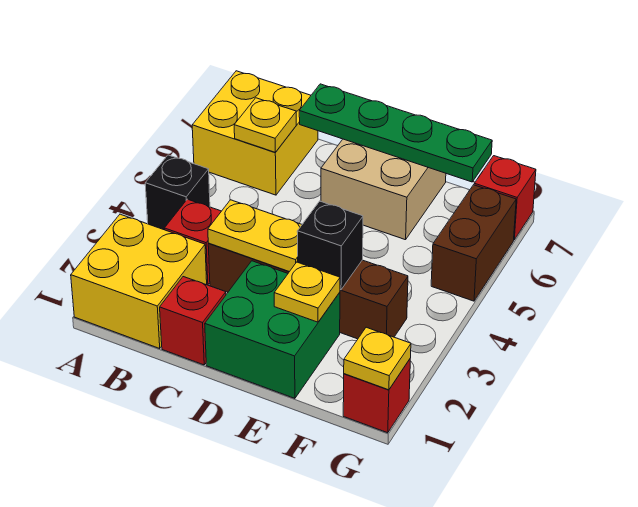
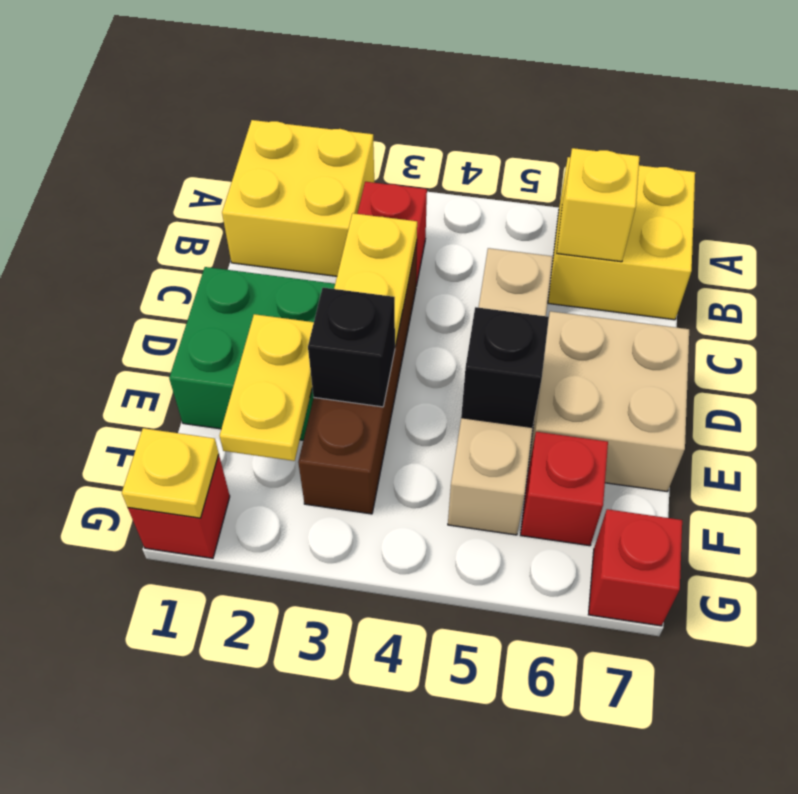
black brick A4 level 1 -> black brick E5 level 2
yellow plate B6 level 2 -> yellow brick B6 level 2
red brick C1 level 1 -> red brick F6 level 1
none -> tan brick C5:F5 level 1
green plate C7:F7 level 2 -> none
yellow plate E2 level 2 -> yellow plate E2:F2 level 2
brown brick G5:G6 level 1 -> none

